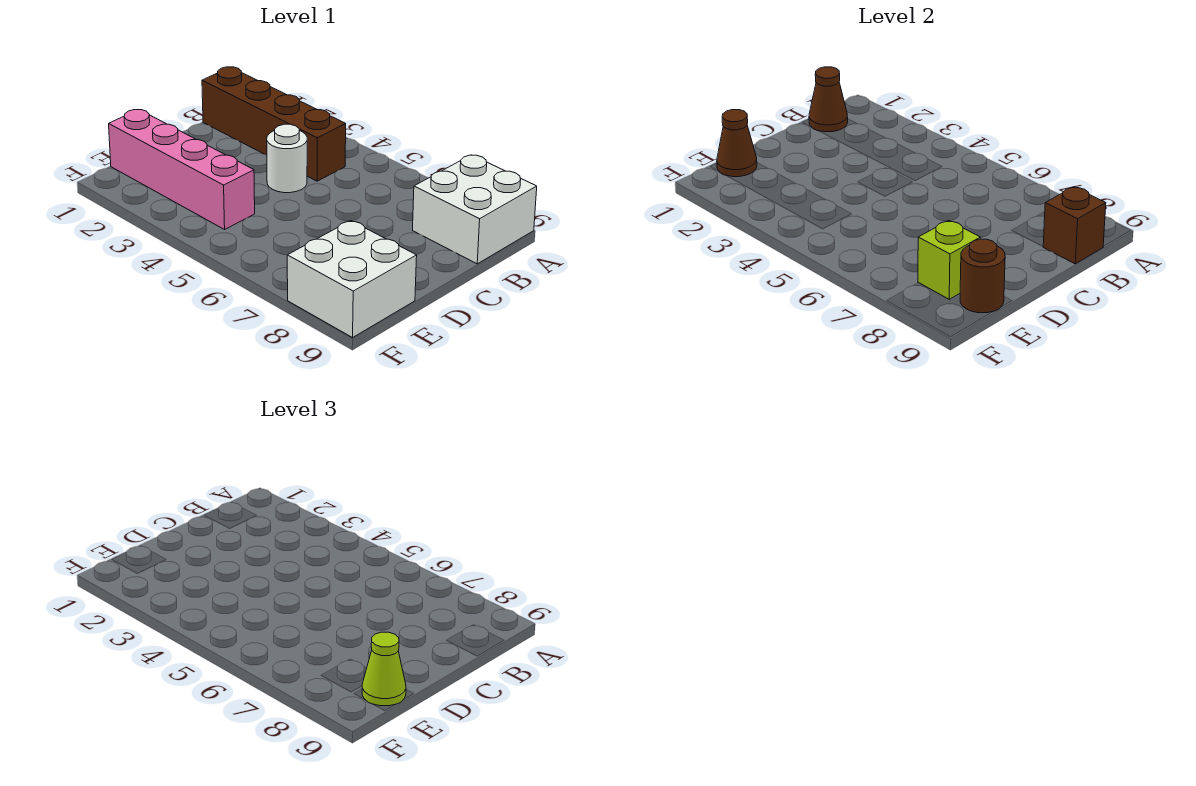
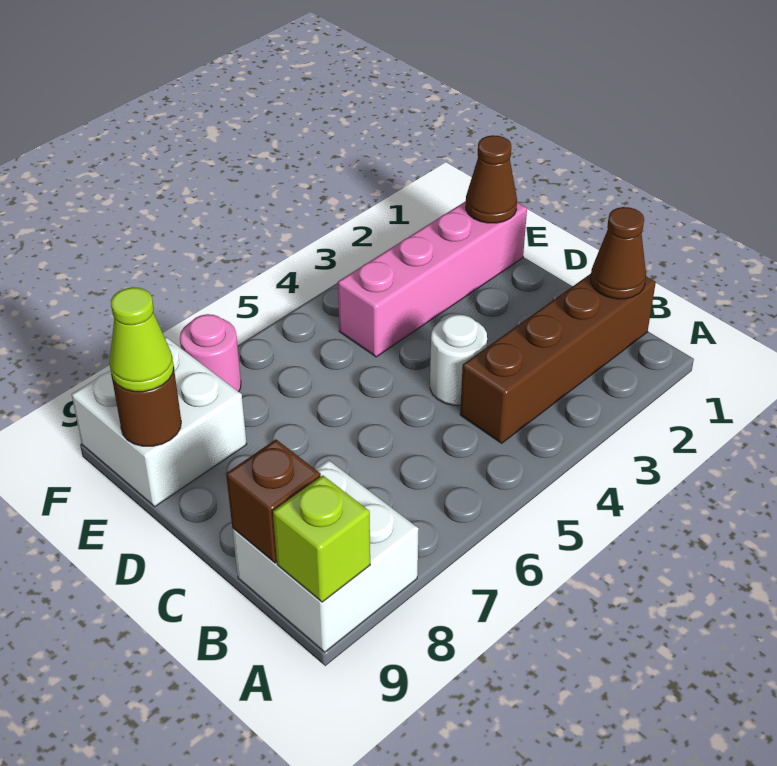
lime brick E8 level 2 -> lime brick A9 level 2
none -> pink round brick F7 level 1

